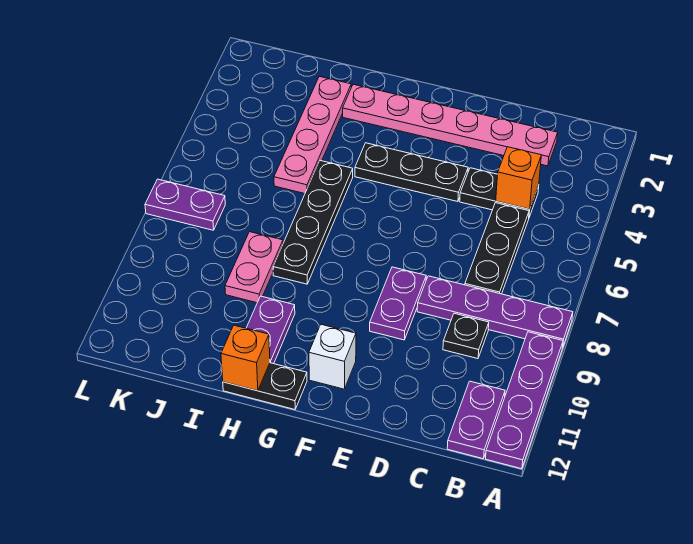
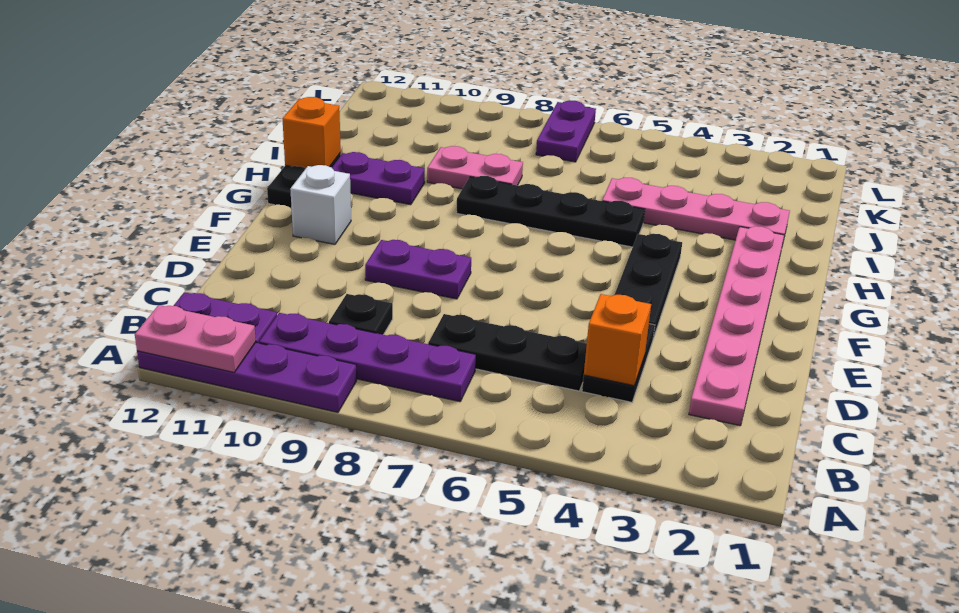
purple plate A8:D8 level 1 -> purple plate B7:B10 level 1
none -> pink plate A11:A12 level 2

